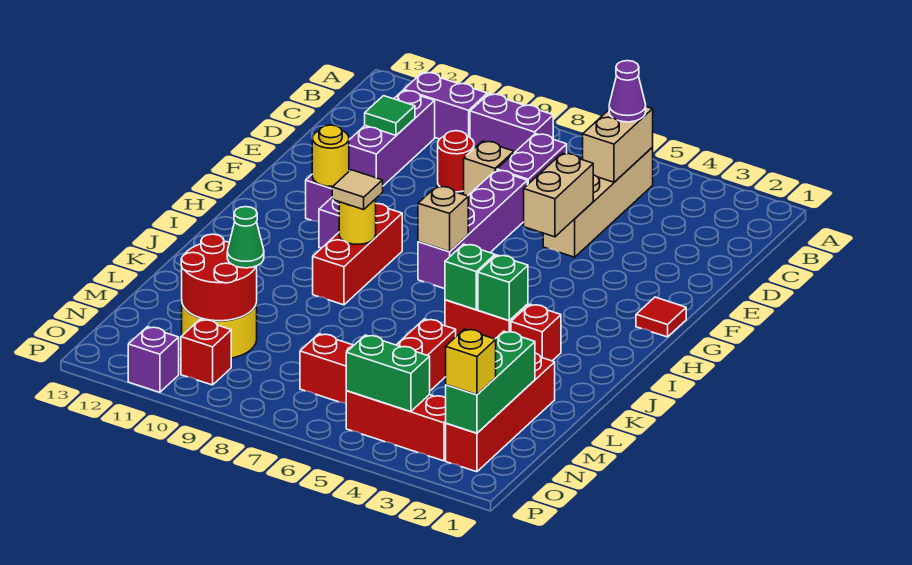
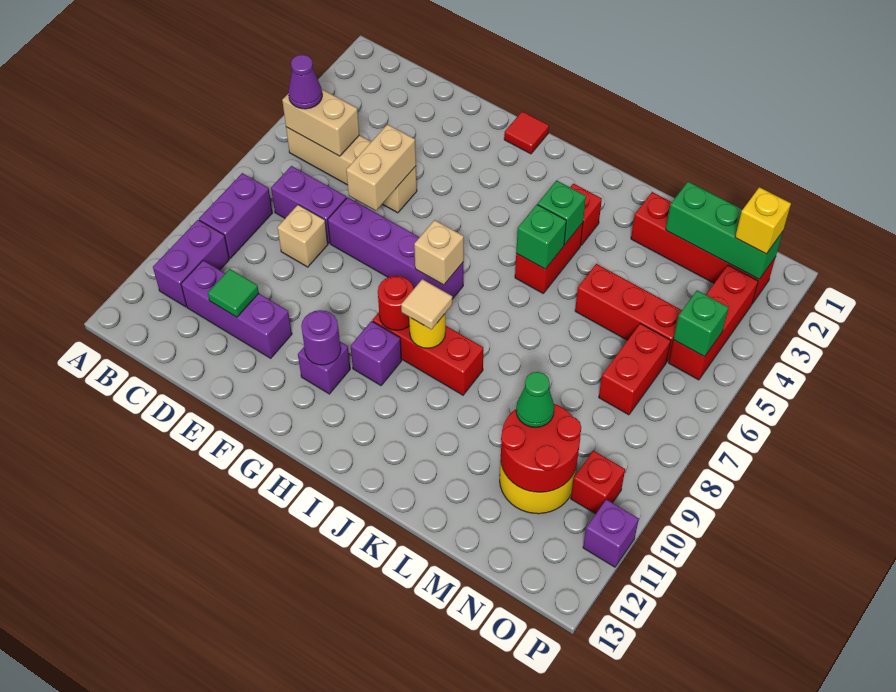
red round brick D9 level 1 -> red round brick H9 level 2
tan brick E5:F5 level 2 -> tan brick E5:E6 level 2
yellow round brick G11 level 2 -> purple round brick G11 level 2
green brick O4:O5 level 2 -> green brick O5 level 2

